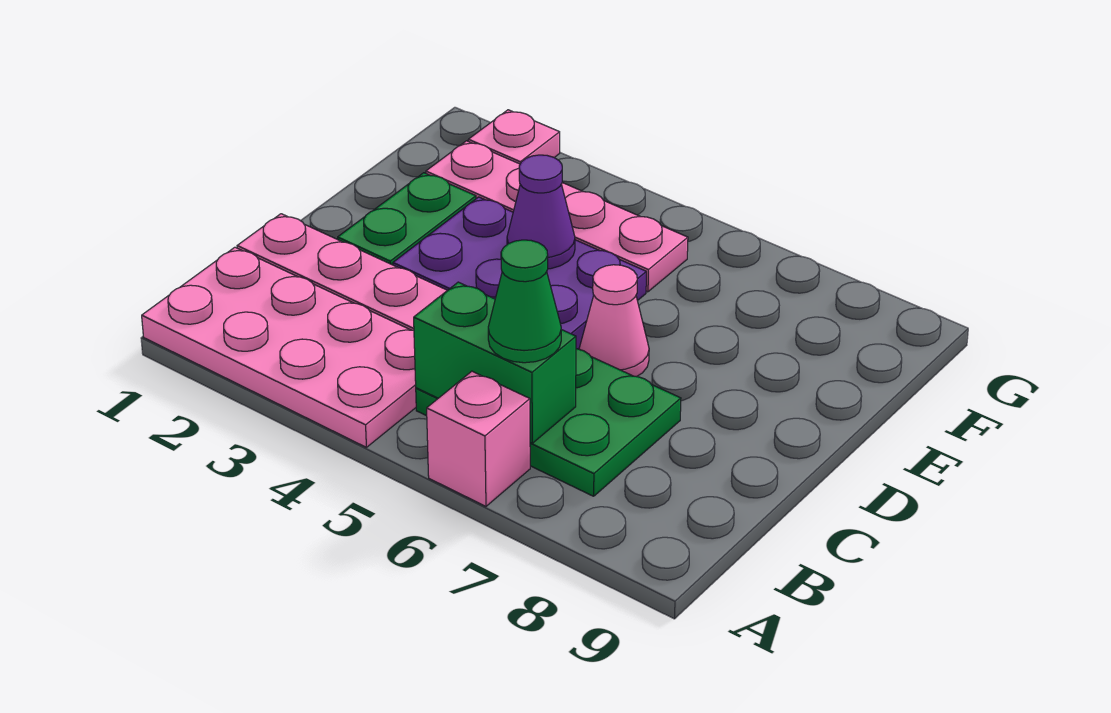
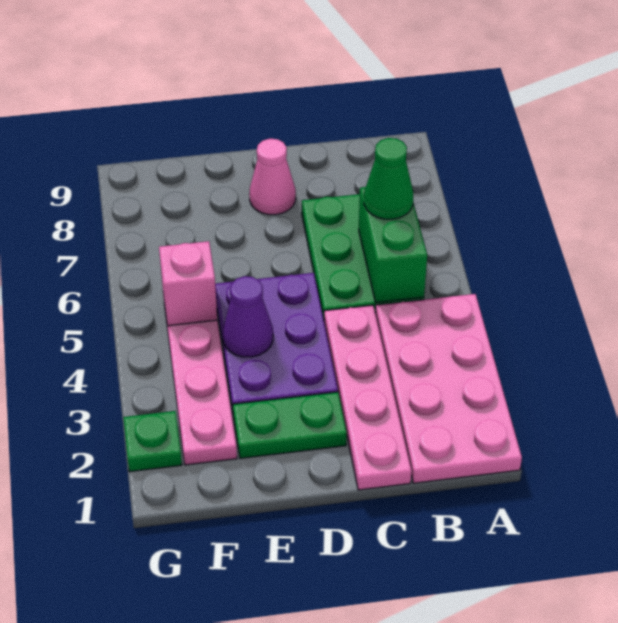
pink brick A6 level 1 -> pink brick F5 level 2
pink cone D6 level 1 -> pink cone D8 level 1
pink plate G2 level 1 -> green plate G2 level 1

